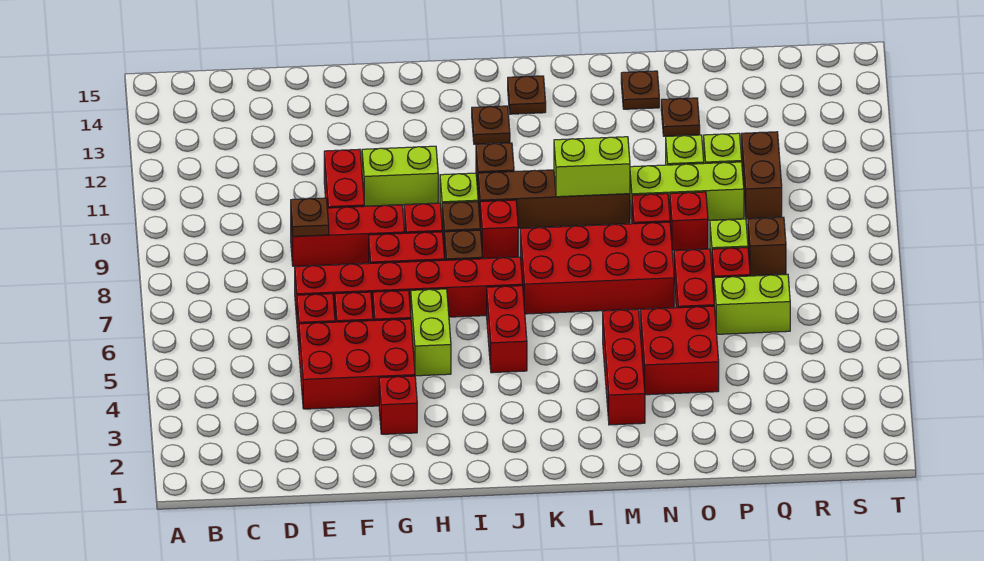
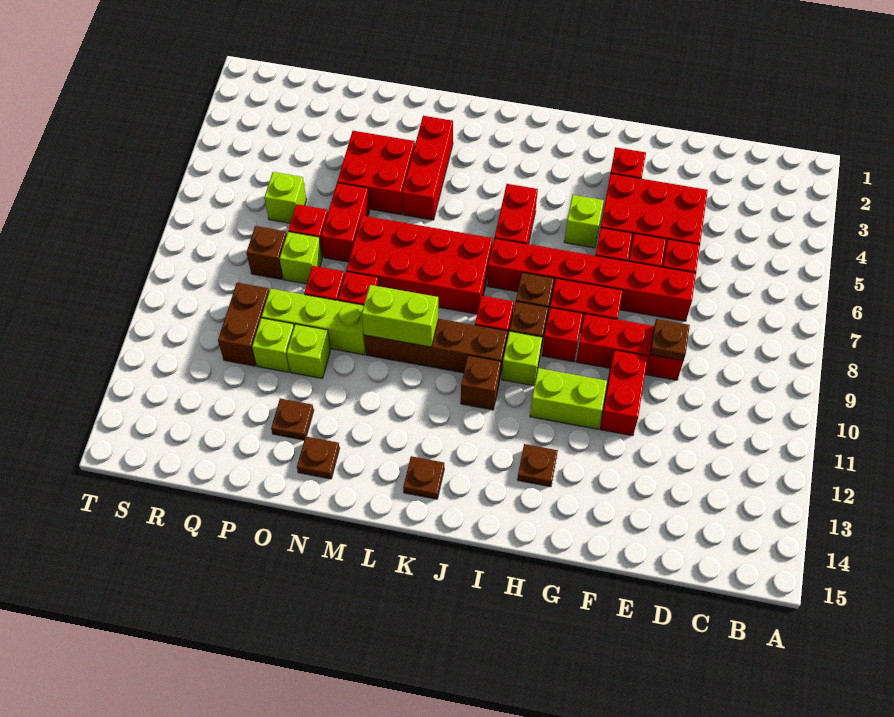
lime brick H5:H6 level 1 -> lime brick H5 level 1
brown plate J13 level 1 -> brown plate H13 level 1
lime brick P6:Q6 level 1 -> lime brick Q6 level 1

